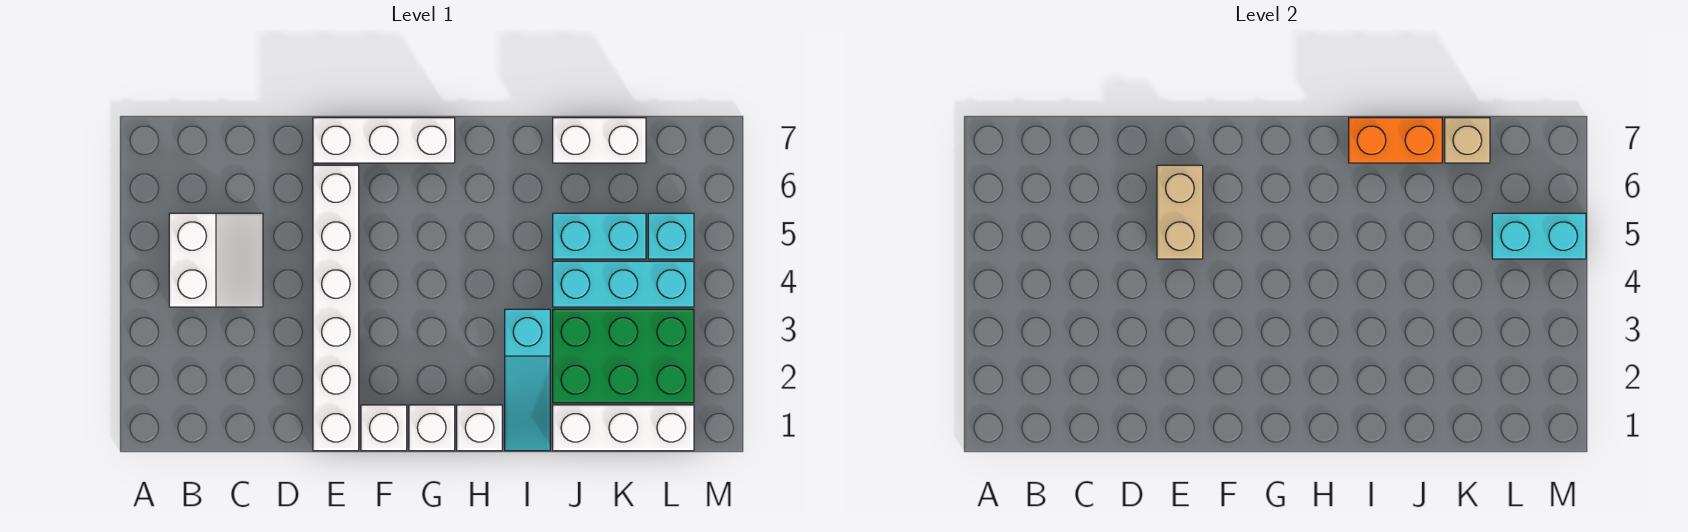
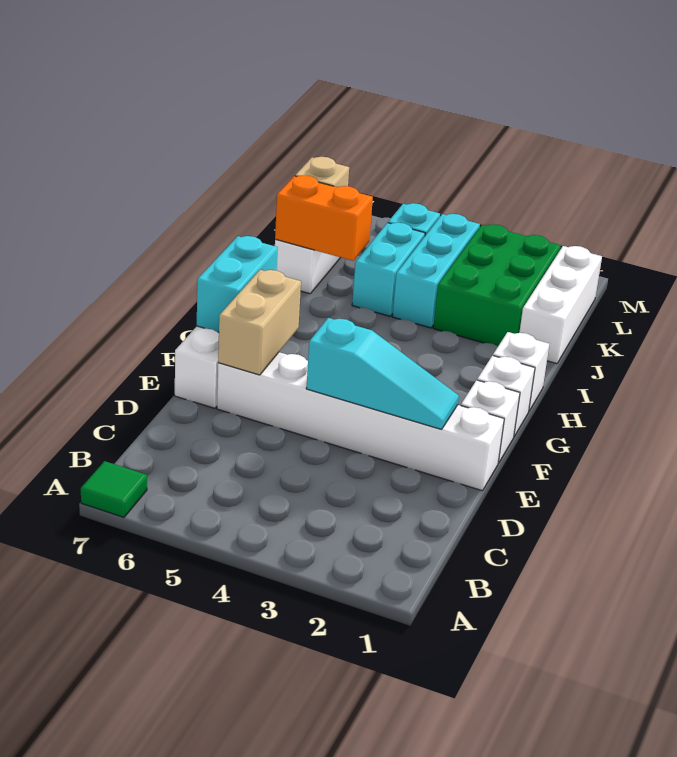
none -> green tile A7 level 1
white slope B4:C5 level 1 top B -> none
tan brick E5:E6 level 2 -> tan brick E6:F6 level 2
cyan slope I1:I3 level 1 top 3 -> cyan slope E2:E4 level 2 top 4
orange brick I7:J7 level 2 -> orange brick J6:J7 level 2
cyan brick L5:M5 level 2 -> cyan brick F7:G7 level 2

